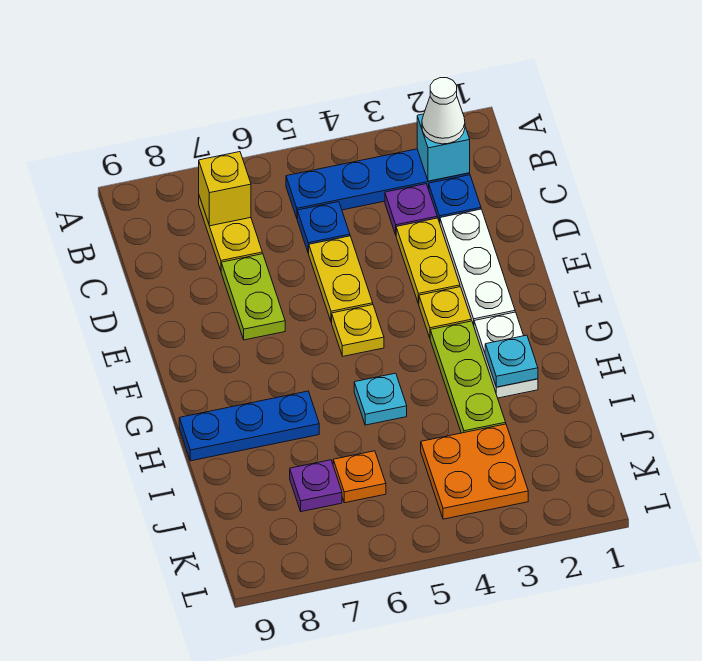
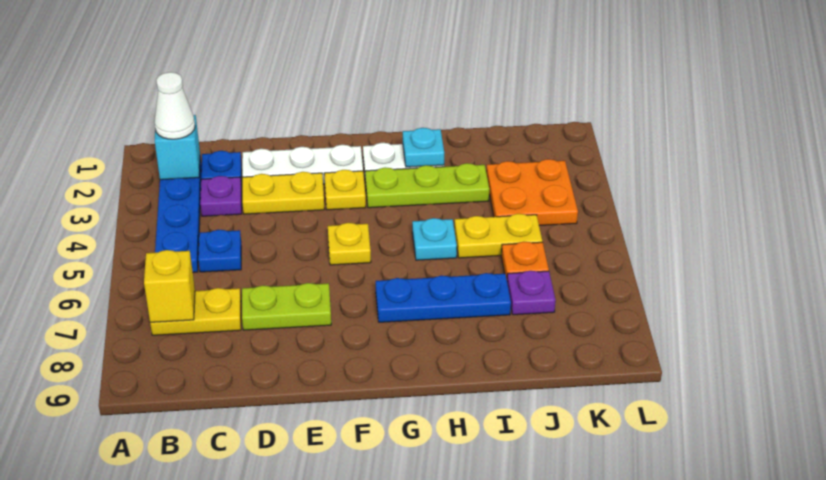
yellow plate D5:E5 level 1 -> yellow plate I5:J5 level 1
blue plate H7:H9 level 1 -> blue plate G7:I7 level 1

